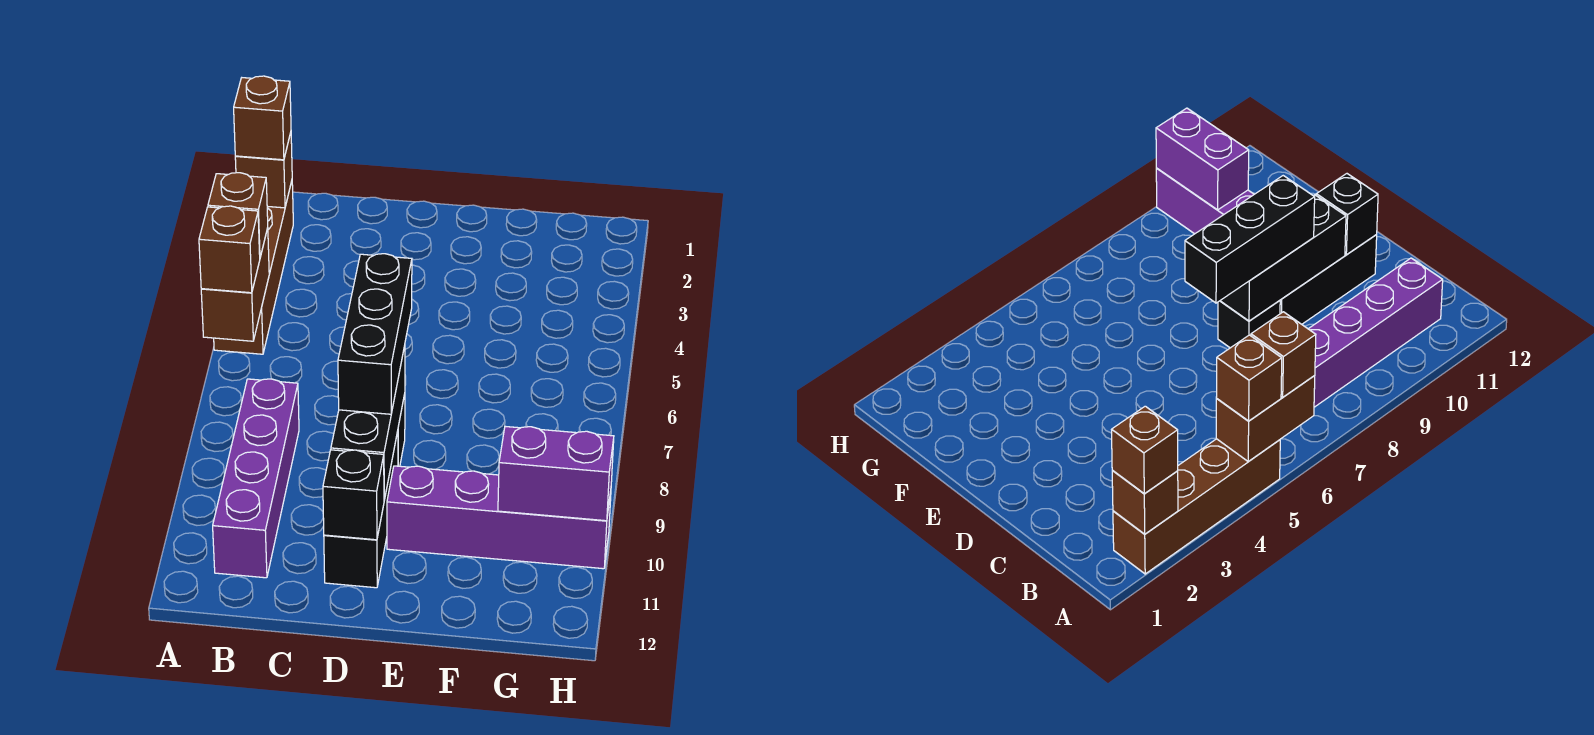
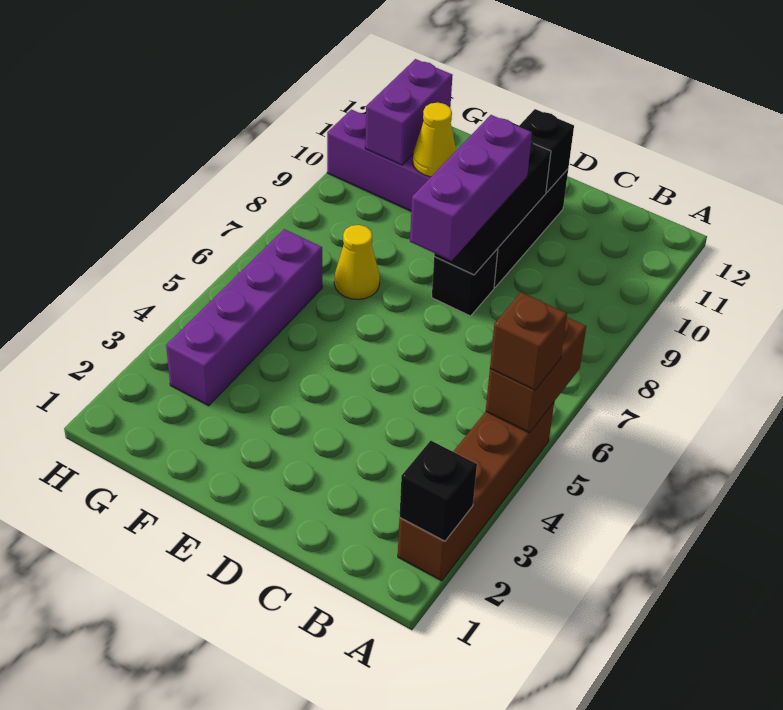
brown brick A2 level 2 -> black brick A2 level 2
brown brick A2 level 3 -> none
brown brick A6 level 3 -> none
purple brick B8:B11 level 1 -> purple brick G3:G6 level 1
black brick D7:D9 level 3 -> purple brick D7:D9 level 3
none -> yellow cone F7 level 1
none -> yellow cone F10 level 2
purple brick G10:H10 level 2 -> purple brick G10:G11 level 2

